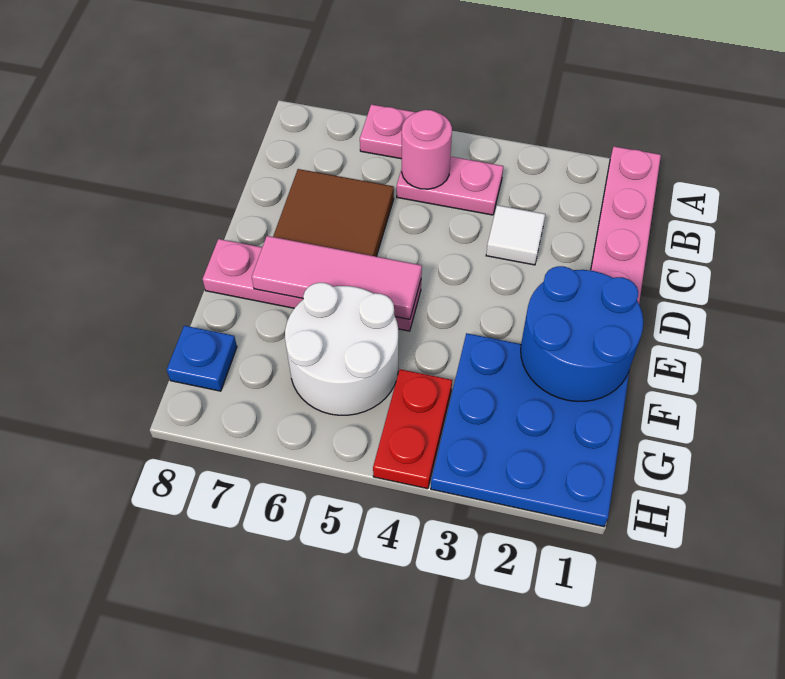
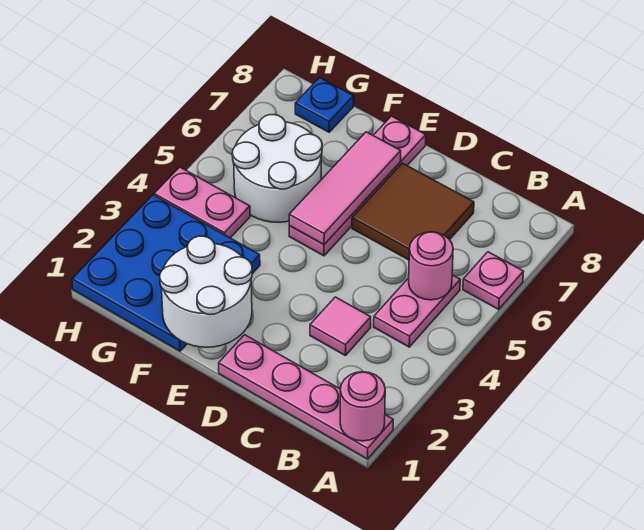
none -> pink round brick A1 level 2
white tile C3 level 1 -> pink tile C3 level 1
blue round brick E1:F2 level 2 -> white round brick E1:F2 level 2
red plate G4:H4 level 1 -> pink plate G4:H4 level 1

